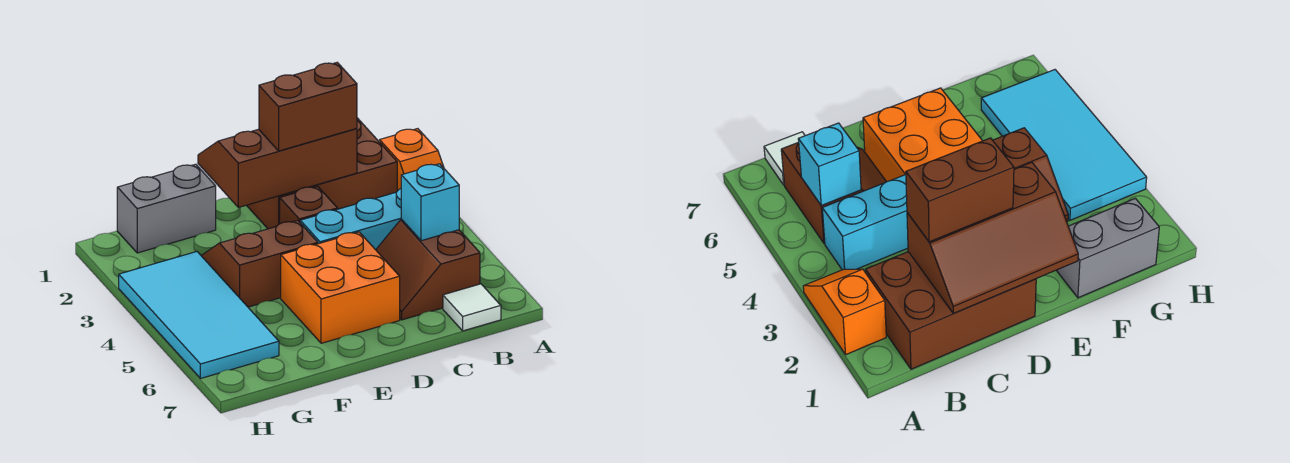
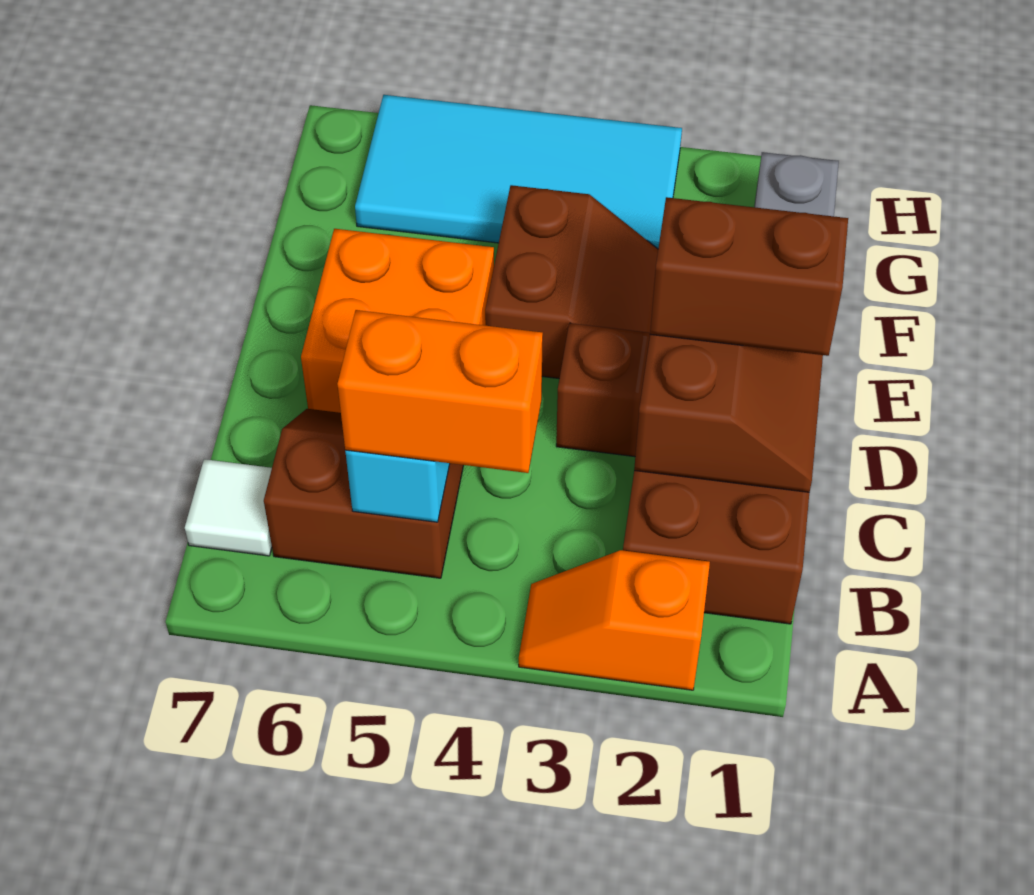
cyan brick B4:D4 level 1 -> none
none -> orange brick B4:B5 level 3
brown brick C2:D2 level 3 -> brown brick D1:D2 level 3

